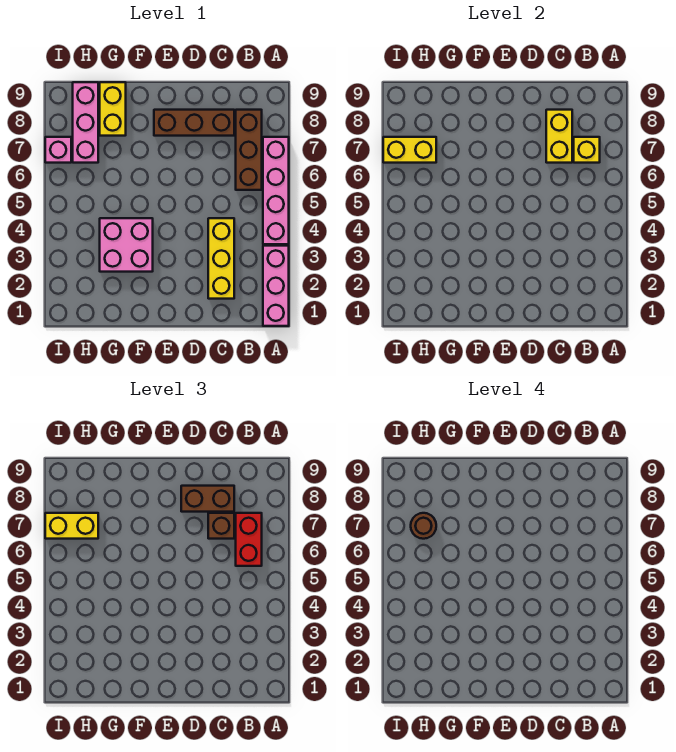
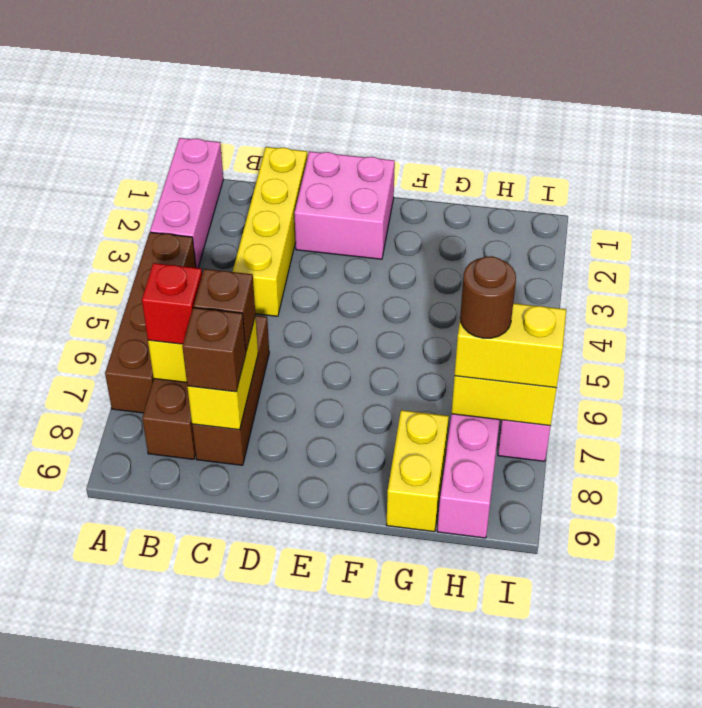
pink brick A4:A7 level 1 -> brown brick A4:A7 level 1
red brick B6:B7 level 3 -> red brick B7 level 3
yellow brick C2:C4 level 1 -> yellow brick C1:C4 level 1
brown brick C8:E8 level 1 -> brown brick C6:C8 level 1
brown brick C8:D8 level 3 -> brown brick C8 level 3
pink brick F3:G4 level 1 -> pink brick D1:E2 level 1

